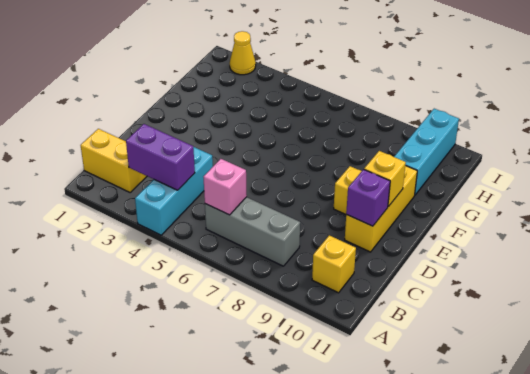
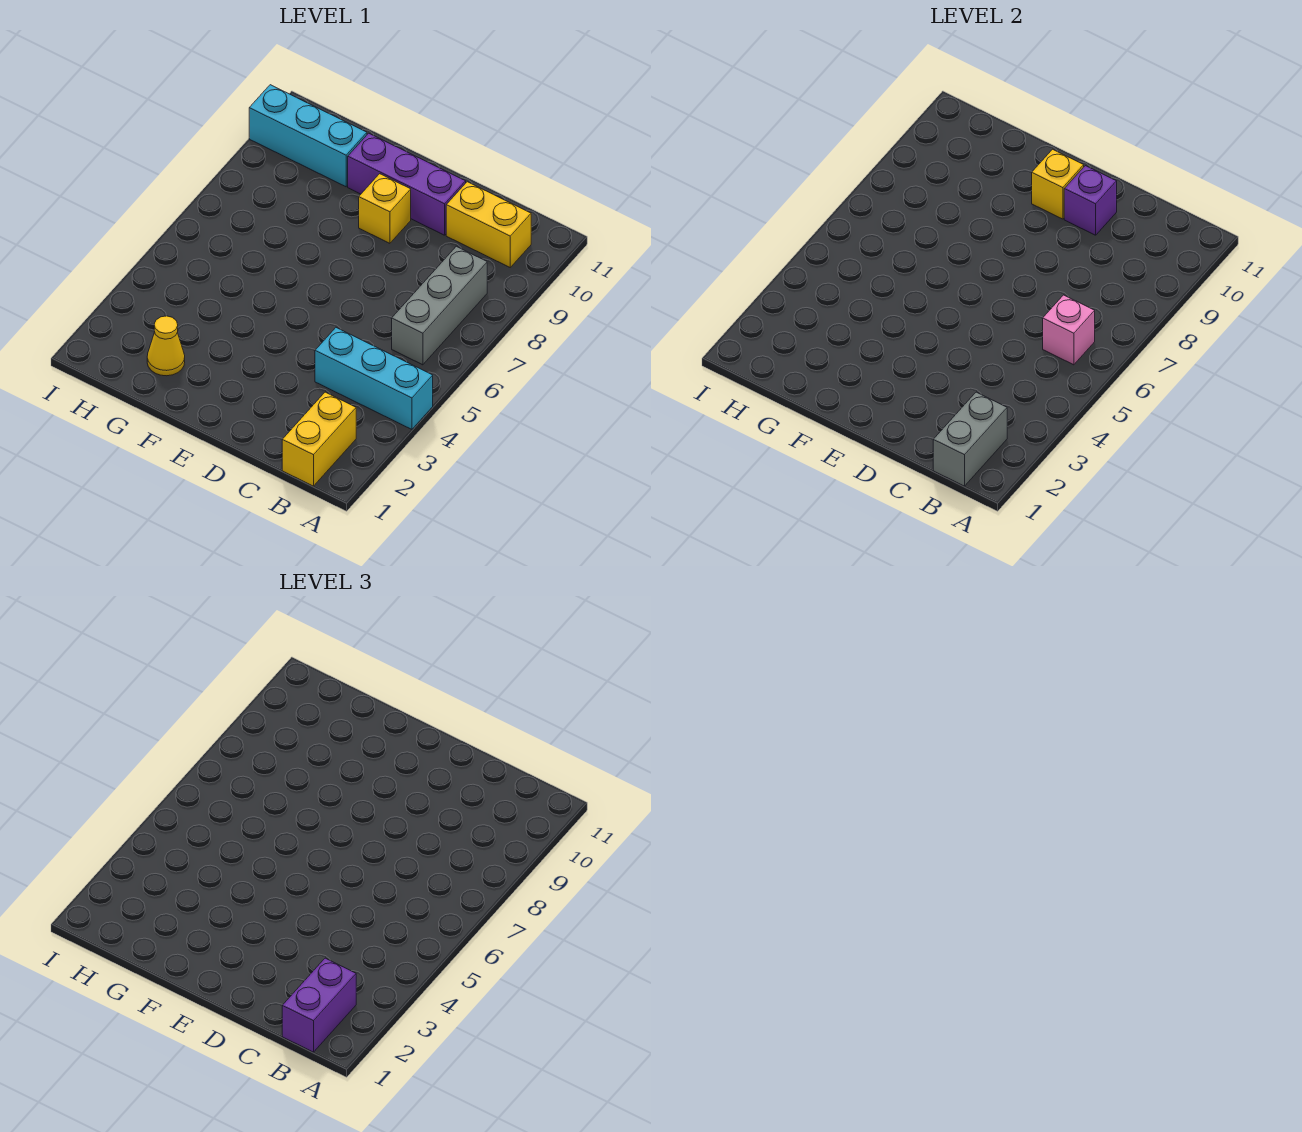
none -> grey brick B1:B2 level 2
purple brick B3:B4 level 2 -> purple brick B1:B2 level 3
yellow brick B10 level 1 -> yellow brick B10:C10 level 1
yellow brick D10:F10 level 1 -> purple brick D10:F10 level 1
yellow cone I2 level 1 -> yellow cone G2 level 1

